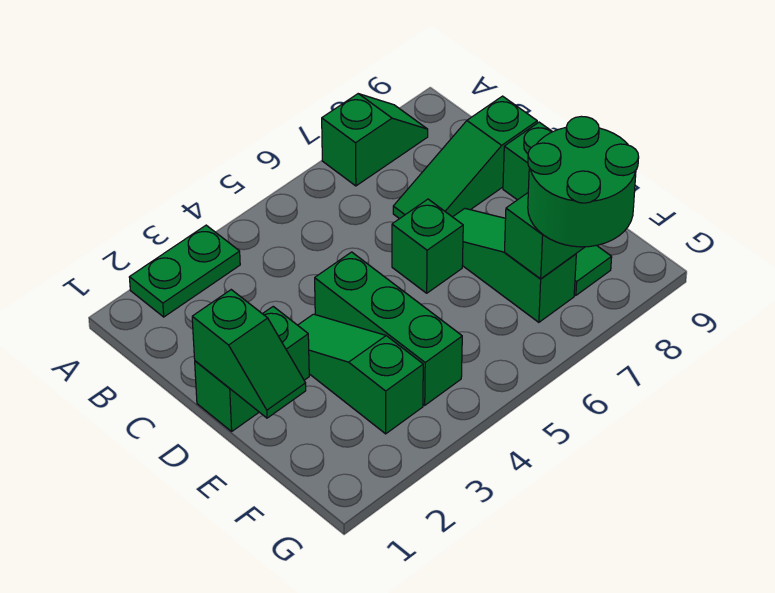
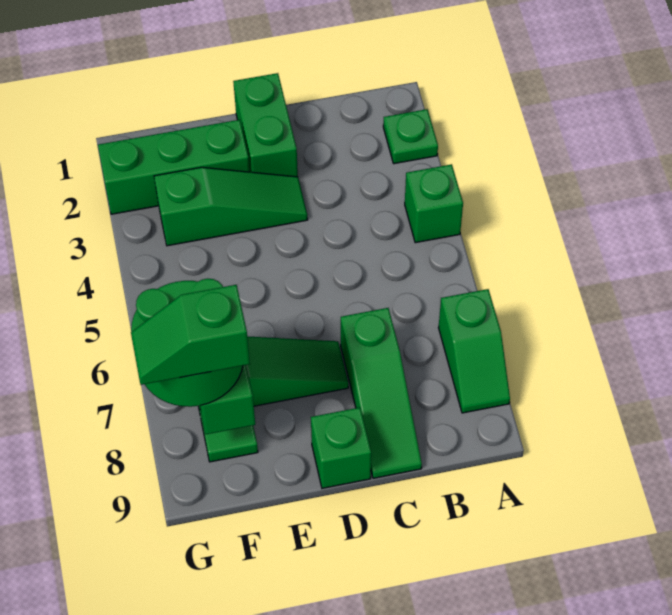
green plate A2:A3 level 1 -> green plate A2 level 1
green slope C7:C9 level 1 top 9 -> green slope C7:C9 level 1 top 7
green slope D1:E1 level 2 top D -> green slope F8:G8 level 4 top F
green brick D4:F4 level 1 -> green brick E2:G2 level 1
green brick D6 level 1 -> green brick A4 level 1

